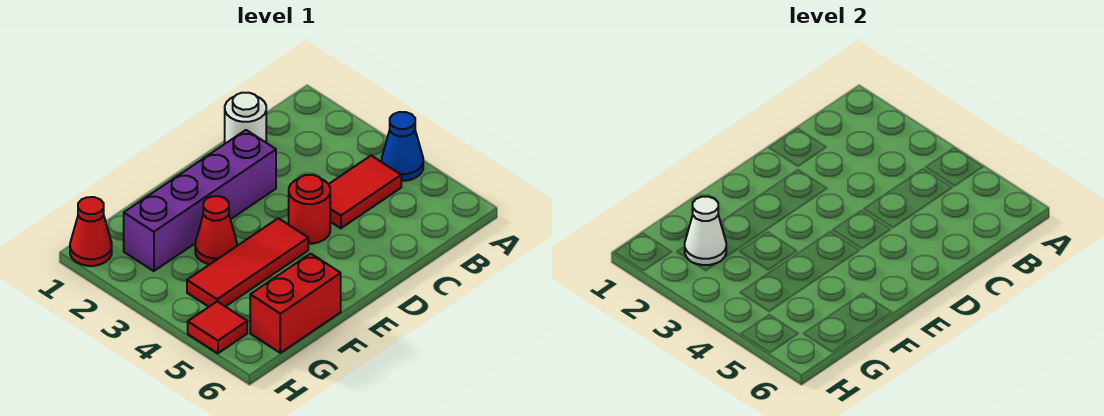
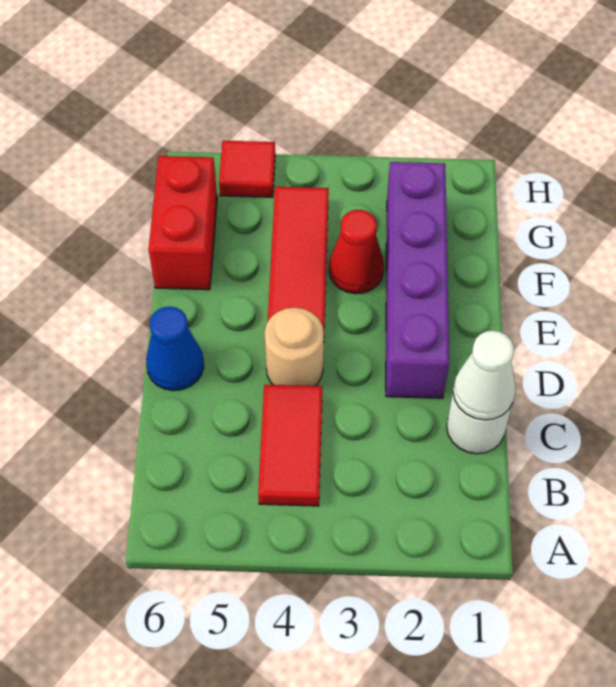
blue cone A4 level 1 -> blue cone D6 level 1
red round brick D4 level 1 -> tan round brick D4 level 1
white cone G2 level 2 -> white cone C1 level 2
red cone H1 level 1 -> none

